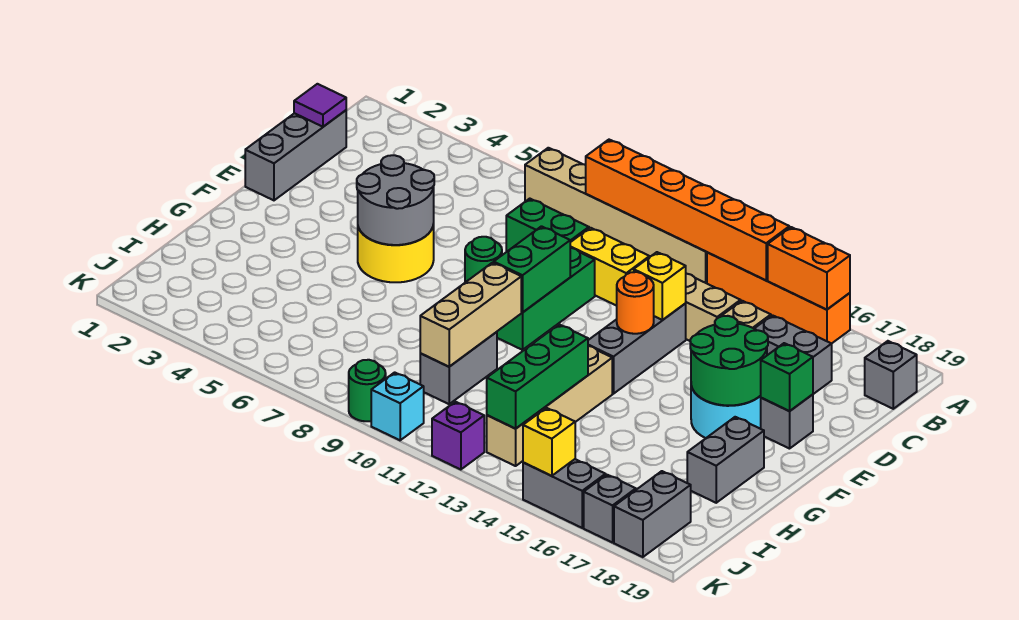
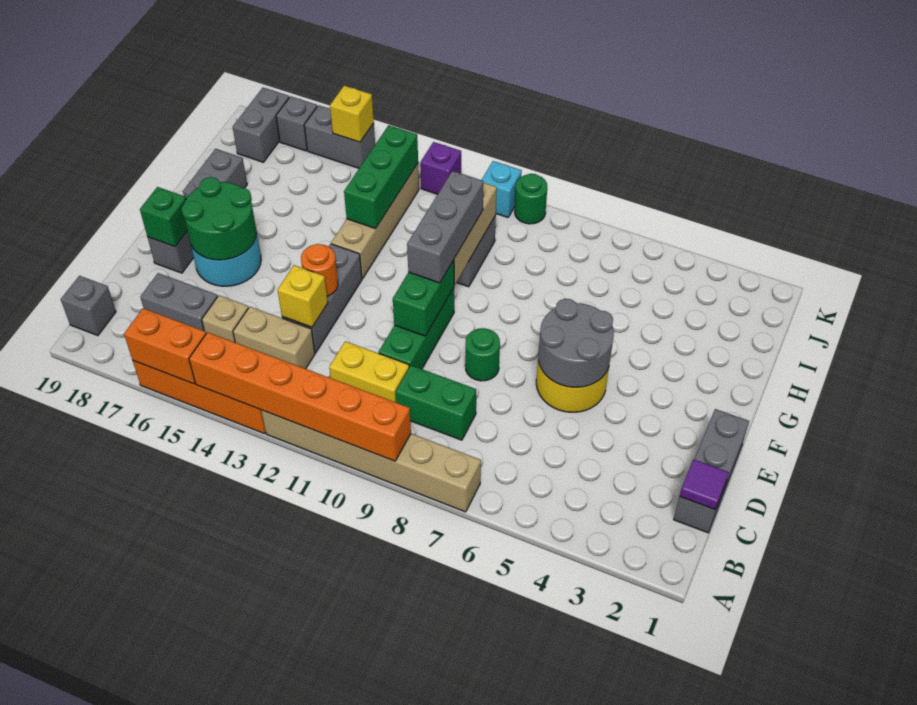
none -> grey brick F10:H10 level 3

